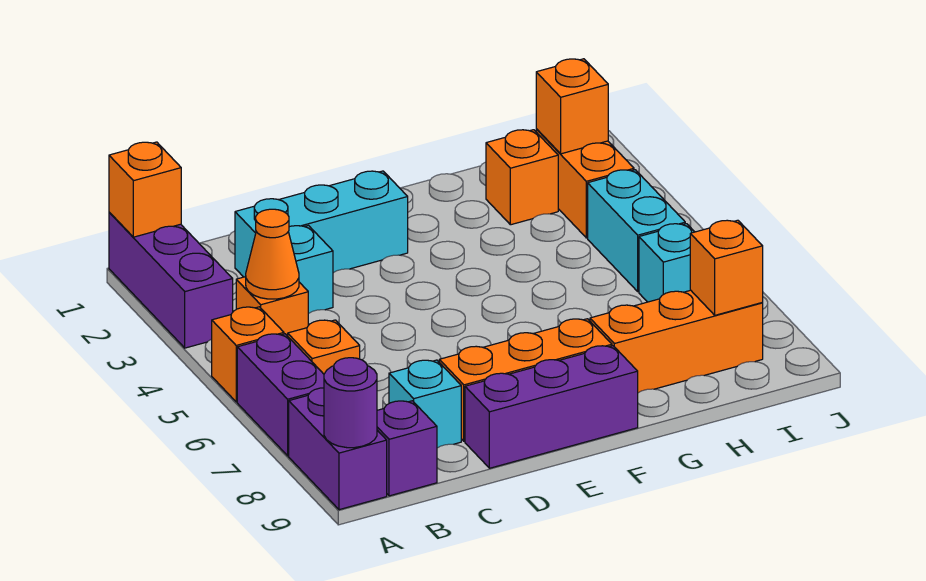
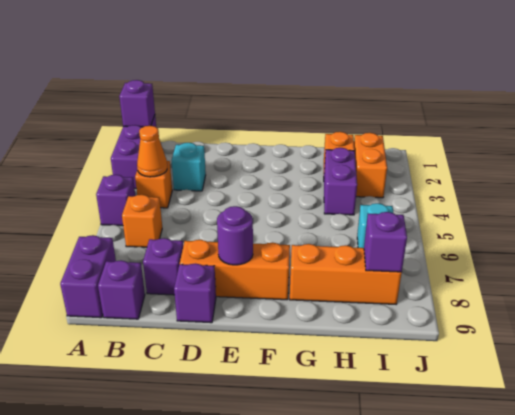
orange brick A1 level 2 -> purple brick A1 level 2
orange brick A5 level 1 -> purple brick A5 level 1
purple brick A6:A7 level 1 -> purple brick H3:H4 level 1
purple round brick A9 level 2 -> purple round brick E8 level 2
cyan brick C2:E2 level 1 -> none
cyan brick C8 level 1 -> purple brick C8 level 1
purple brick D9:F9 level 1 -> purple brick D9 level 1
orange brick I2 level 2 -> none
cyan brick I4:I5 level 1 -> none
orange brick I8 level 2 -> purple brick I8 level 2

